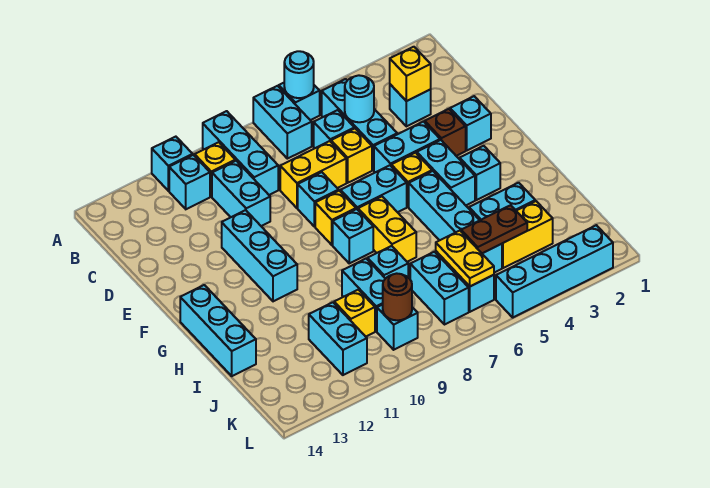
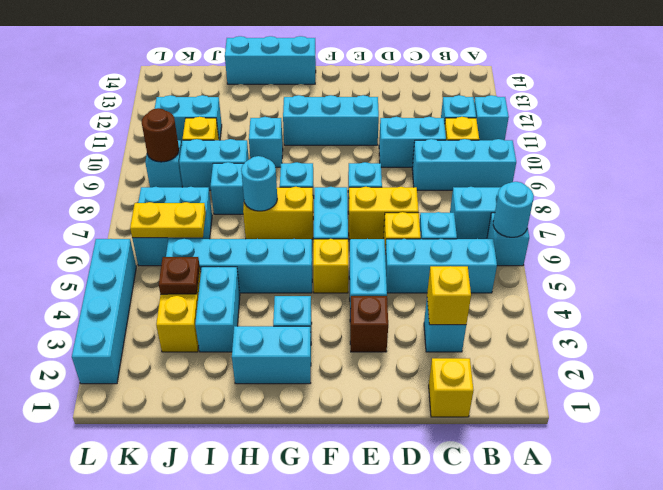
cyan round brick C5 level 2 -> cyan round brick H7 level 2
yellow brick D7:D8 level 1 -> yellow brick D7:E7 level 1
cyan brick E2 level 1 -> cyan brick H10 level 1
cyan brick F4:G4 level 1 -> cyan brick G2:H2 level 1
yellow brick F8 level 1 -> yellow brick C1 level 1
brown plate J4:J5 level 2 -> brown plate J4 level 2

